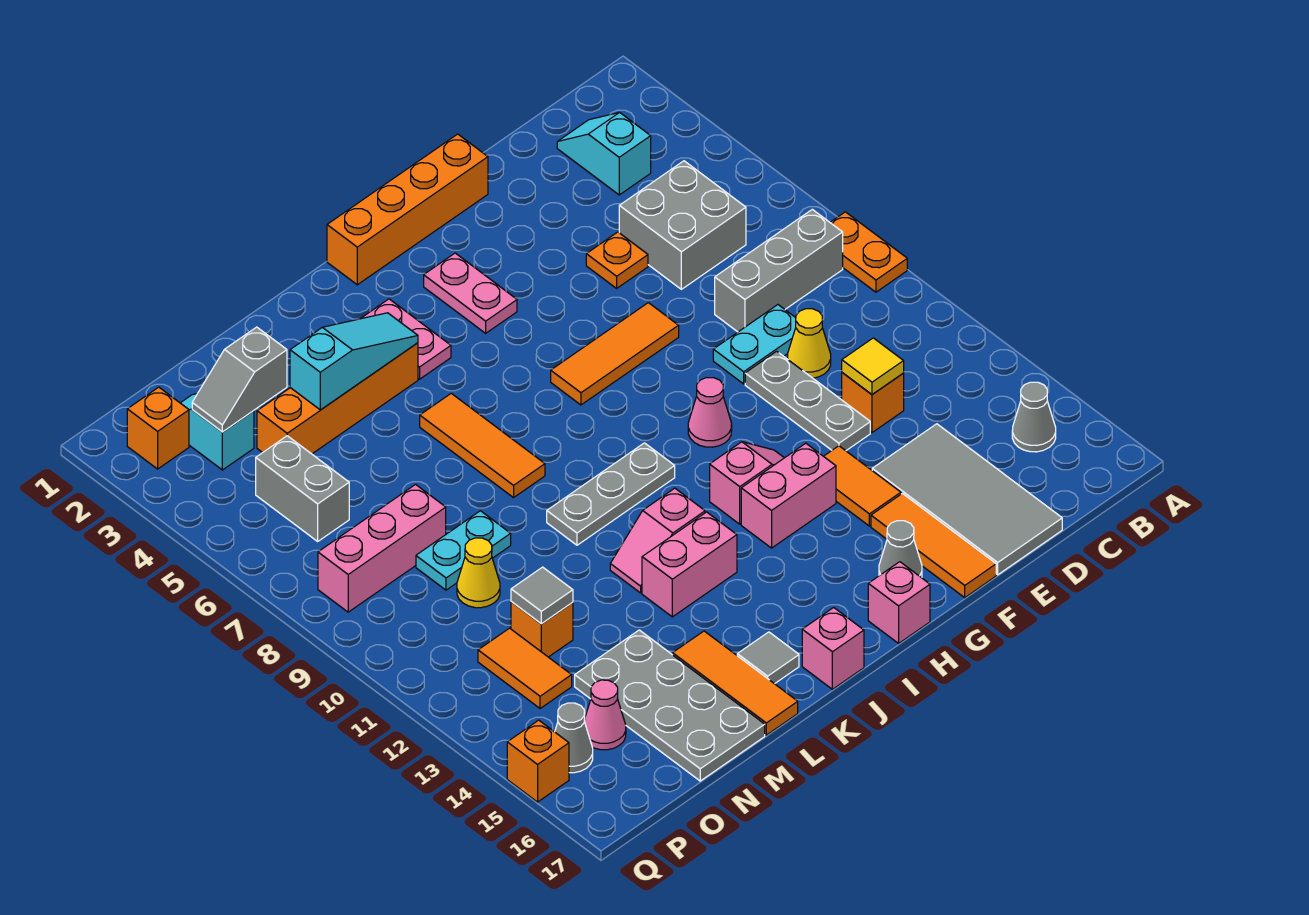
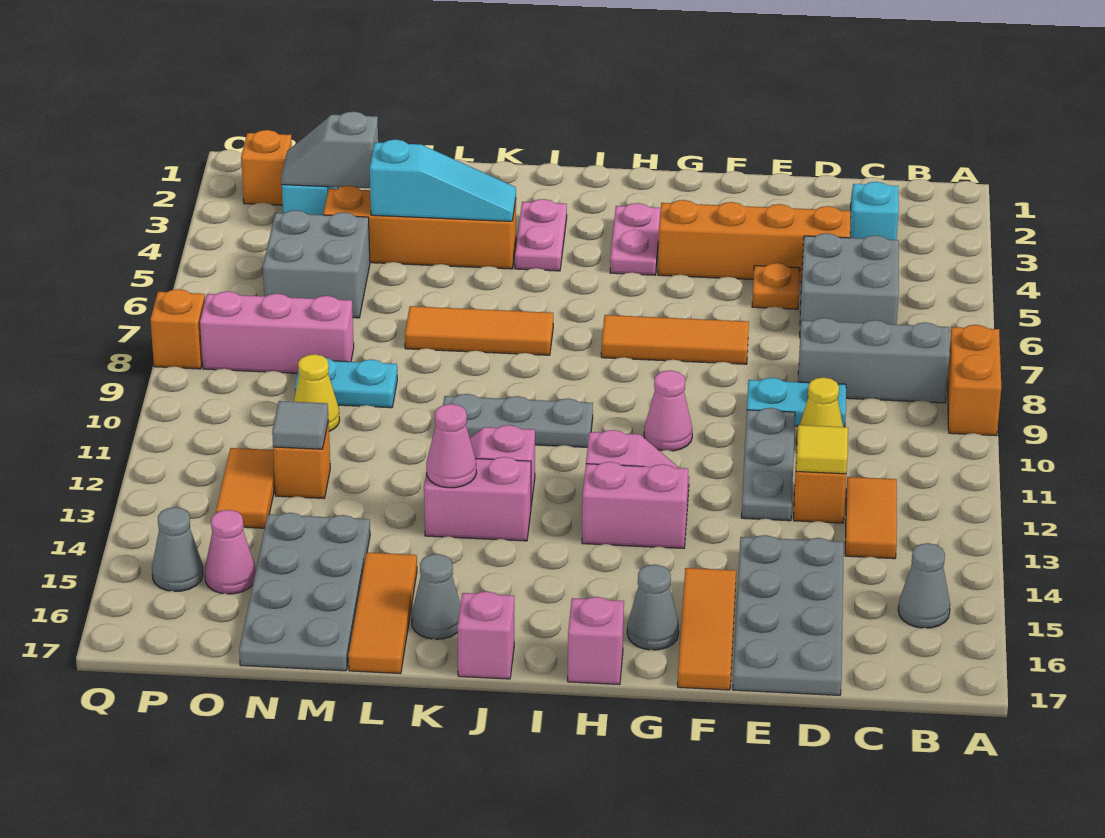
orange plate A8:A9 level 1 -> orange brick A8:A9 level 1
grey tile D14:E17 level 1 -> grey plate D14:E17 level 1
orange brick F1:I1 level 1 -> orange brick D4:G4 level 1
orange tile F13:F14 level 1 -> orange tile C12:C13 level 1
orange tile K6:K8 level 1 -> orange tile J7:L7 level 1
none -> pink cone K13 level 2
grey tile K16 level 1 -> grey cone K16 level 1
grey brick O5:O6 level 1 -> grey brick N5:O6 level 1
orange brick Q15 level 1 -> orange brick Q8 level 1

